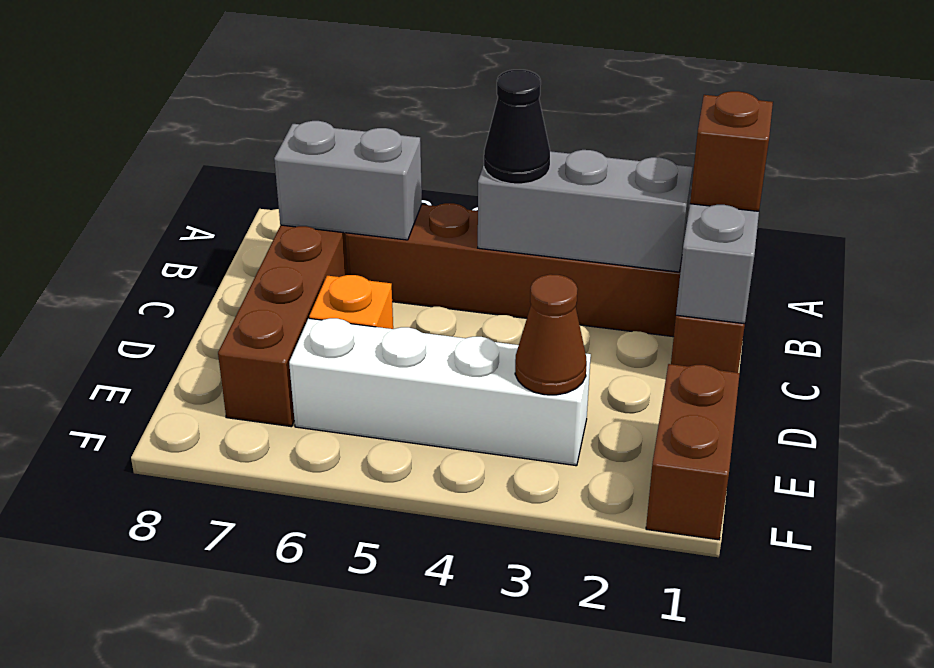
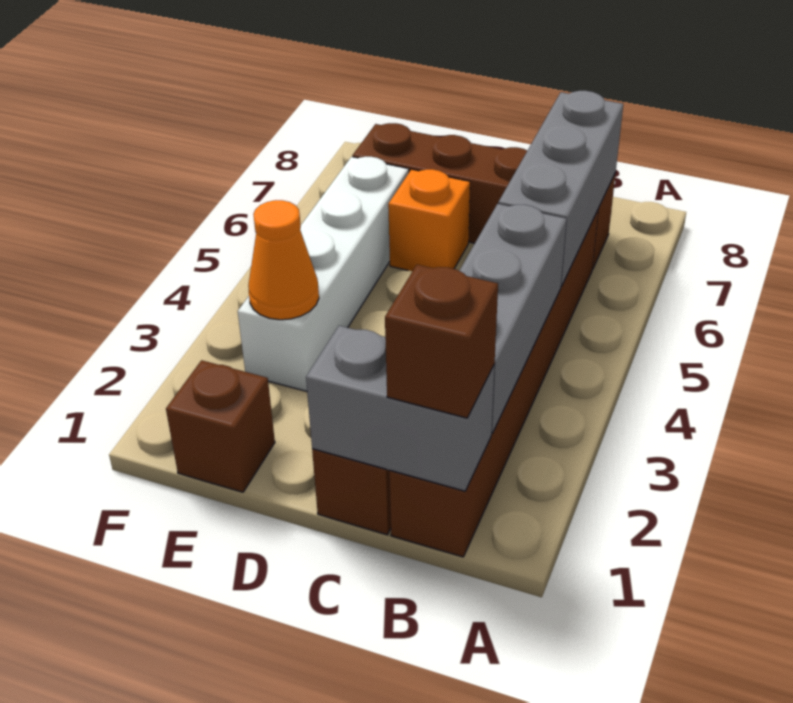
black cone B4 level 3 -> none
grey brick B6:B7 level 2 -> grey brick B5:B7 level 2
brown brick E1:F1 level 1 -> brown brick E1 level 1
brown cone E3 level 2 -> orange cone E3 level 2

